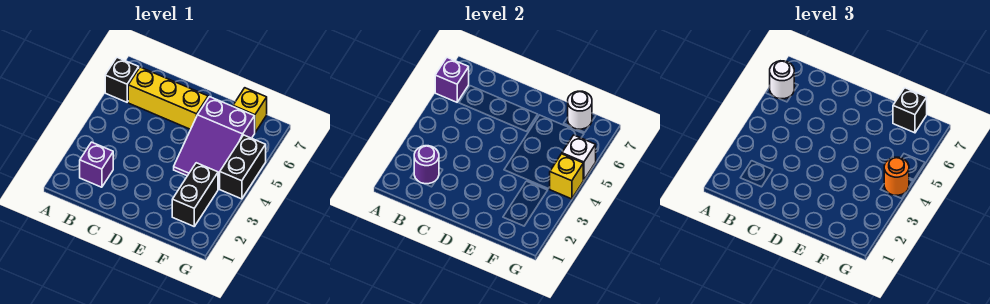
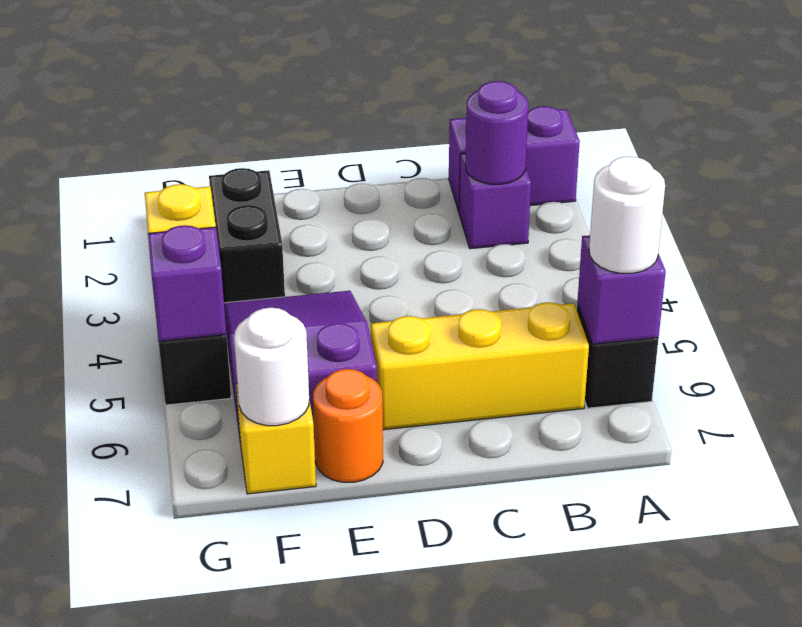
none -> purple brick A1:B1 level 1
black brick F7 level 3 -> none
orange round brick G4 level 3 -> orange round brick E7 level 1
white brick G5 level 2 -> purple brick G5 level 2

